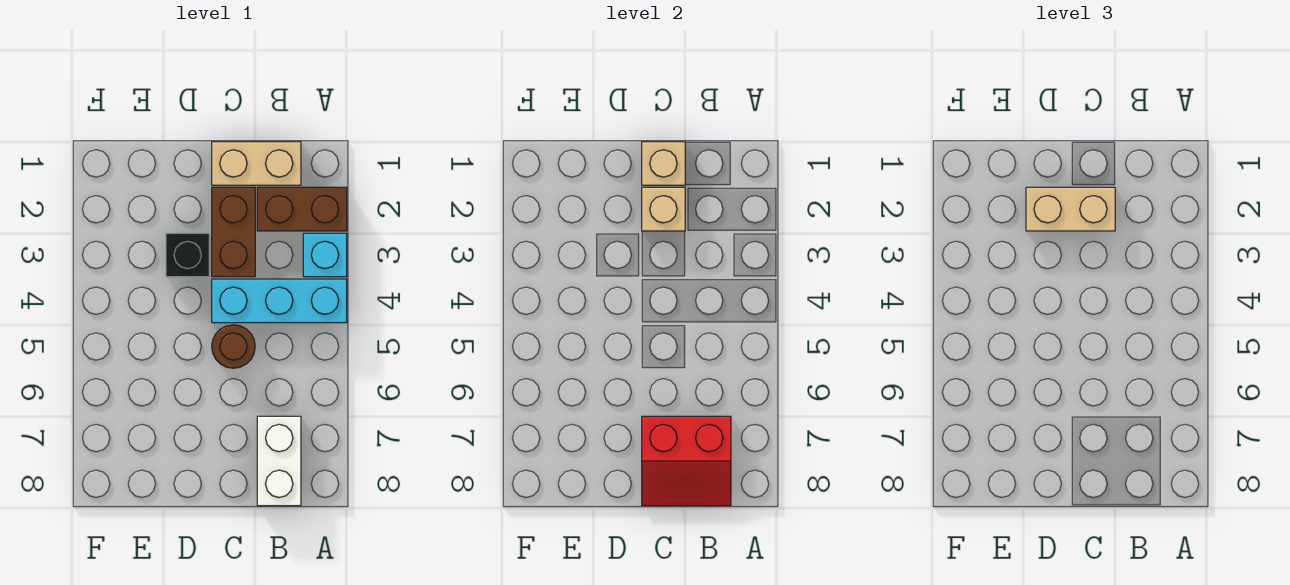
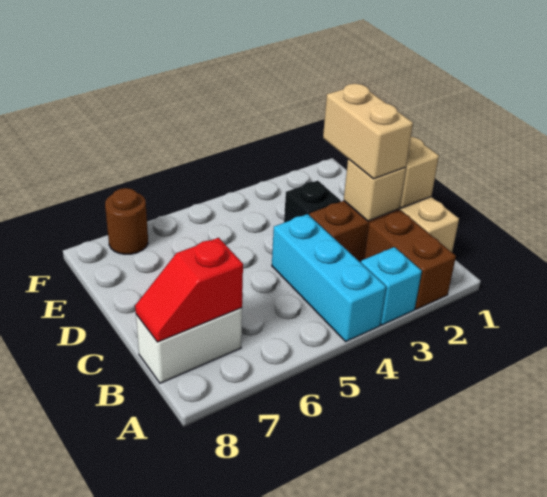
red slope B7:C8 level 2 top 7 -> red slope B7:B8 level 2 top 7
brown round brick C5 level 1 -> brown round brick F7 level 1

